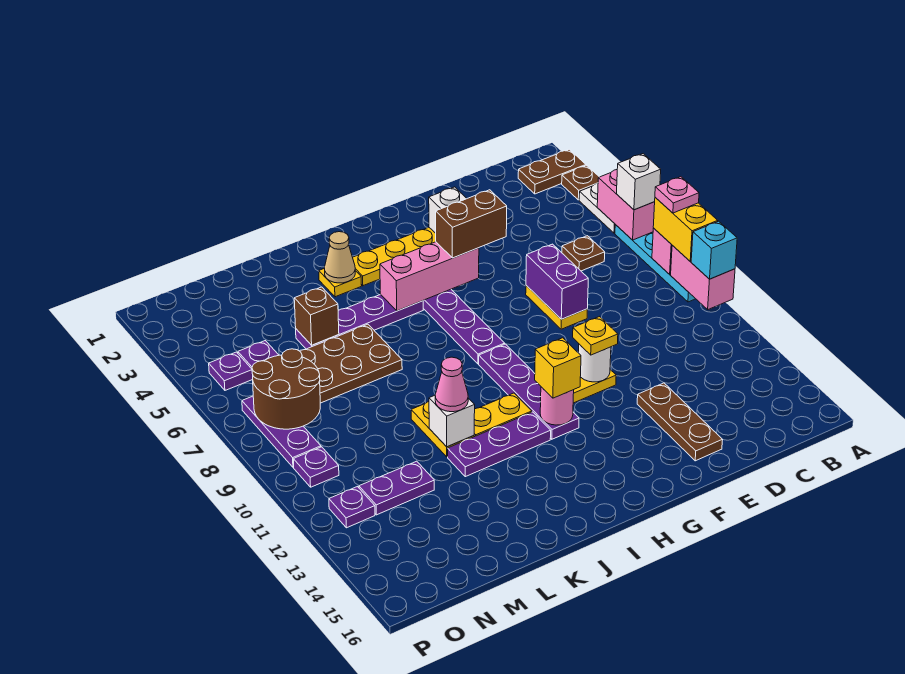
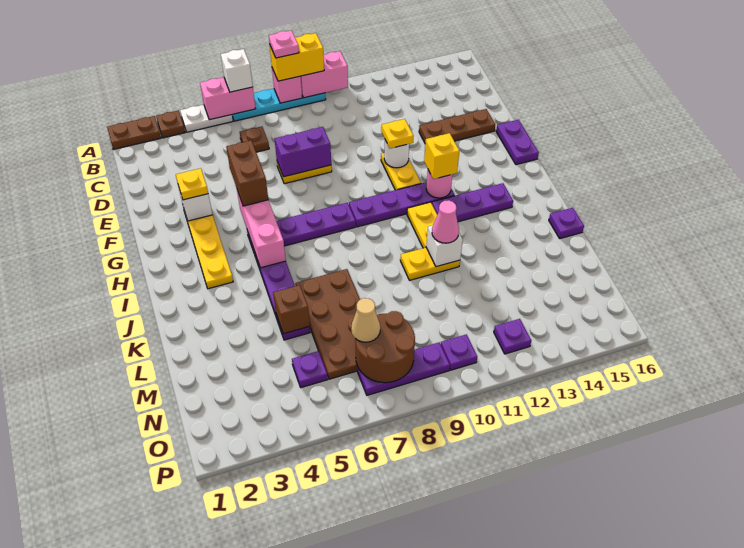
brown plate A2:B2 level 1 -> brown plate A1:A2 level 1
cyan brick A10 level 3 -> none
purple plate I12:K12 level 1 -> purple plate I12:I14 level 1
yellow plate J3 level 1 -> yellow plate F3 level 3
tan cone J3 level 2 -> tan cone N7 level 3
purple plate M12:N12 level 1 -> purple plate F16:G16 level 1
purple plate O5 level 1 -> purple plate K16 level 1

